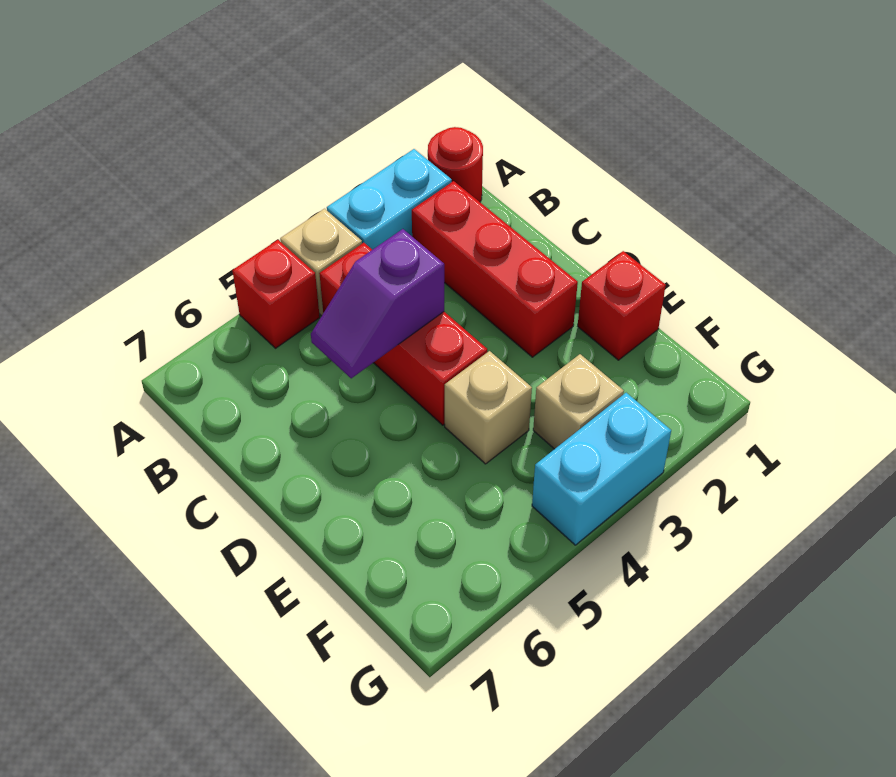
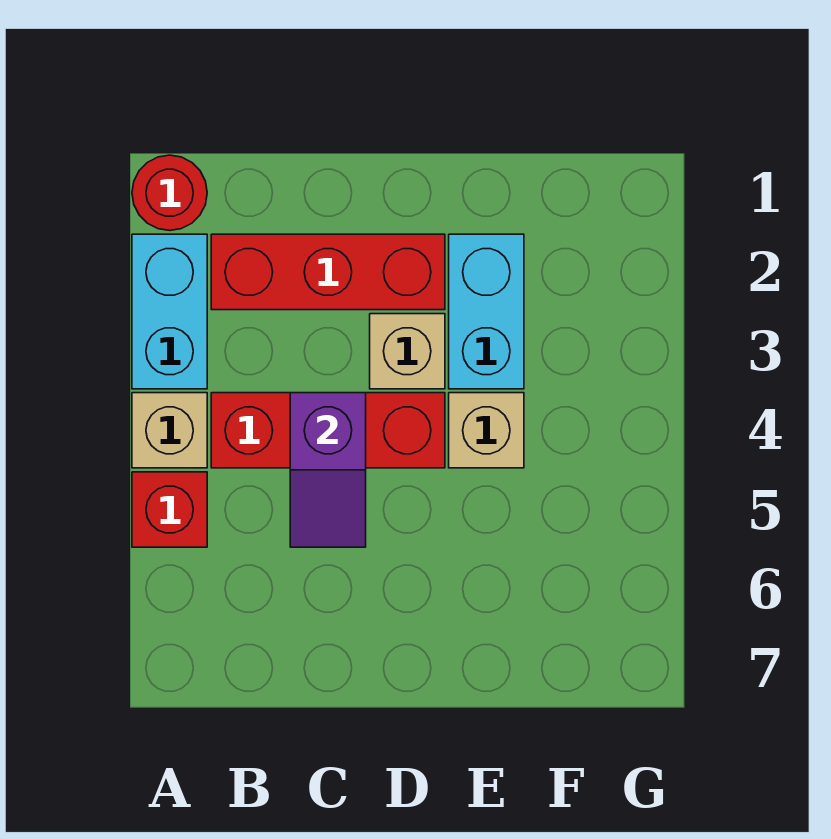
red brick E1 level 1 -> none
tan brick F3 level 1 -> tan brick D3 level 1
cyan brick G3:G4 level 1 -> cyan brick E2:E3 level 1

